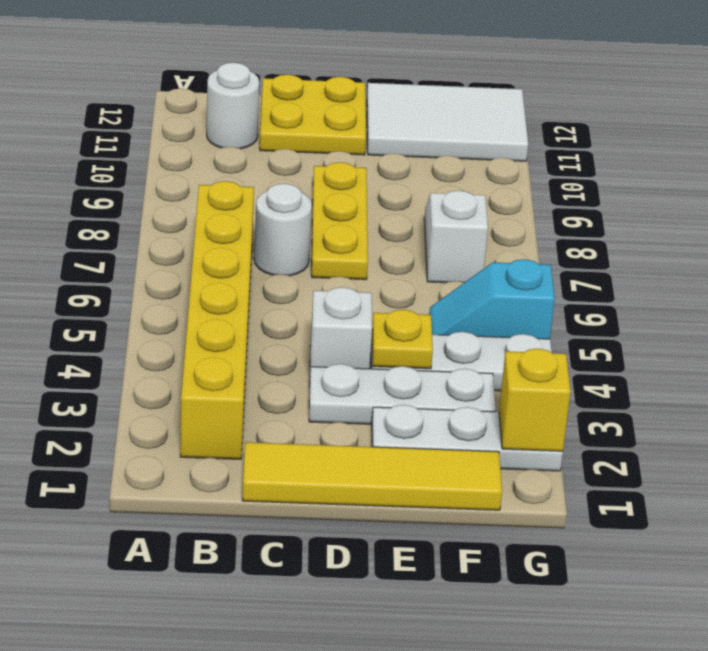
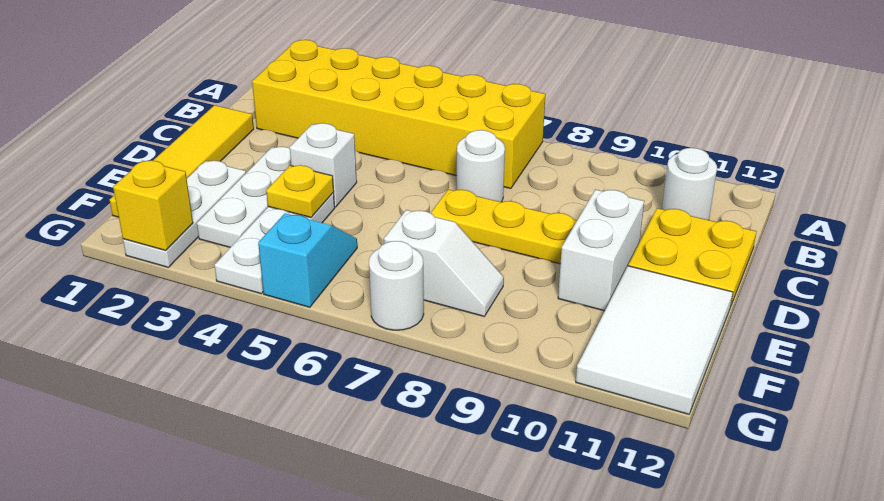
yellow brick B2:B7 level 1 -> yellow brick A2:B7 level 1
none -> white brick D10:E10 level 1
none -> white round brick G7 level 1

